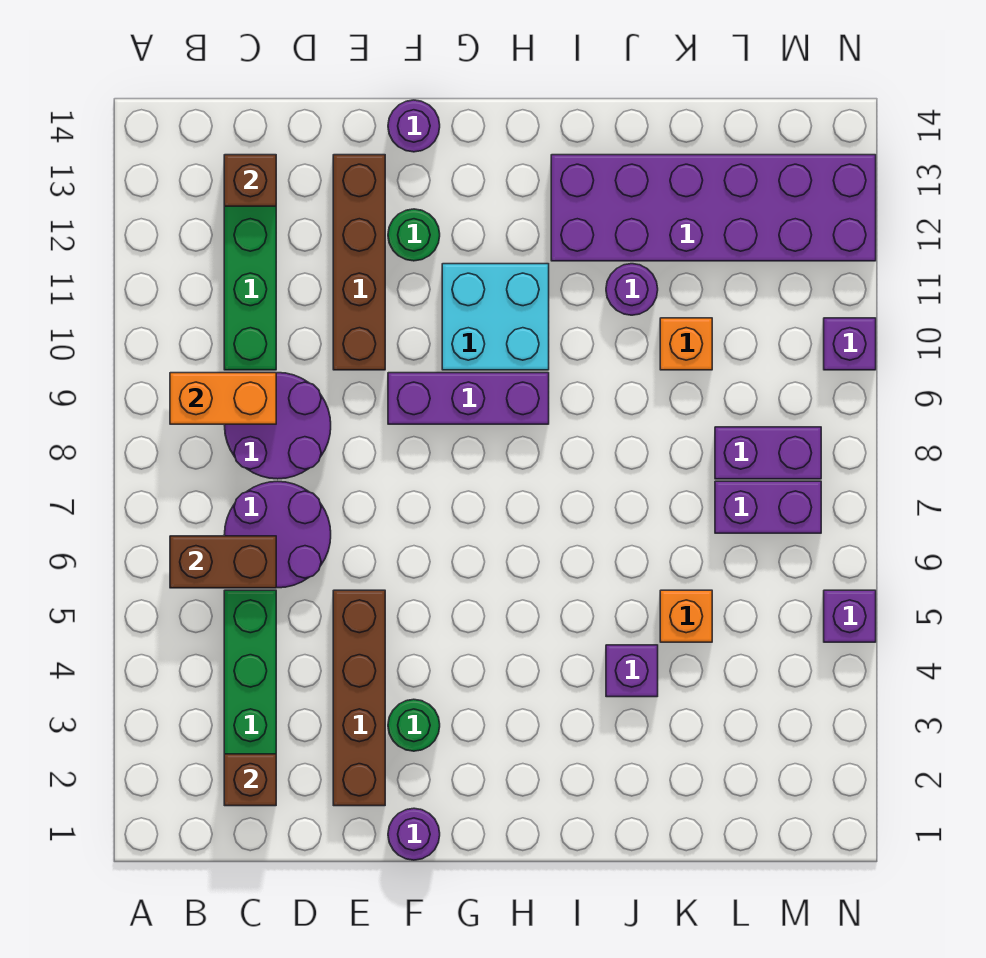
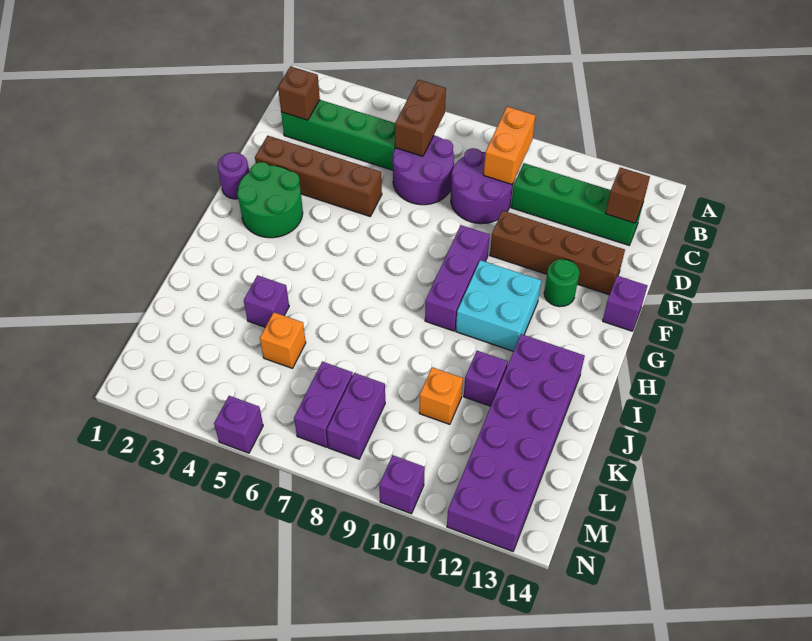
green round brick F3 level 1 -> green round brick F2:G3 level 1
purple round brick F14 level 1 -> purple brick F14 level 1
purple round brick J11 level 1 -> purple brick J11 level 1

